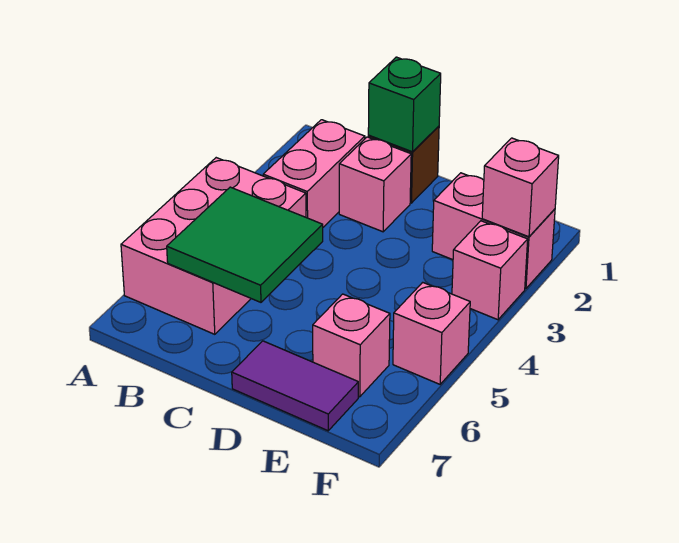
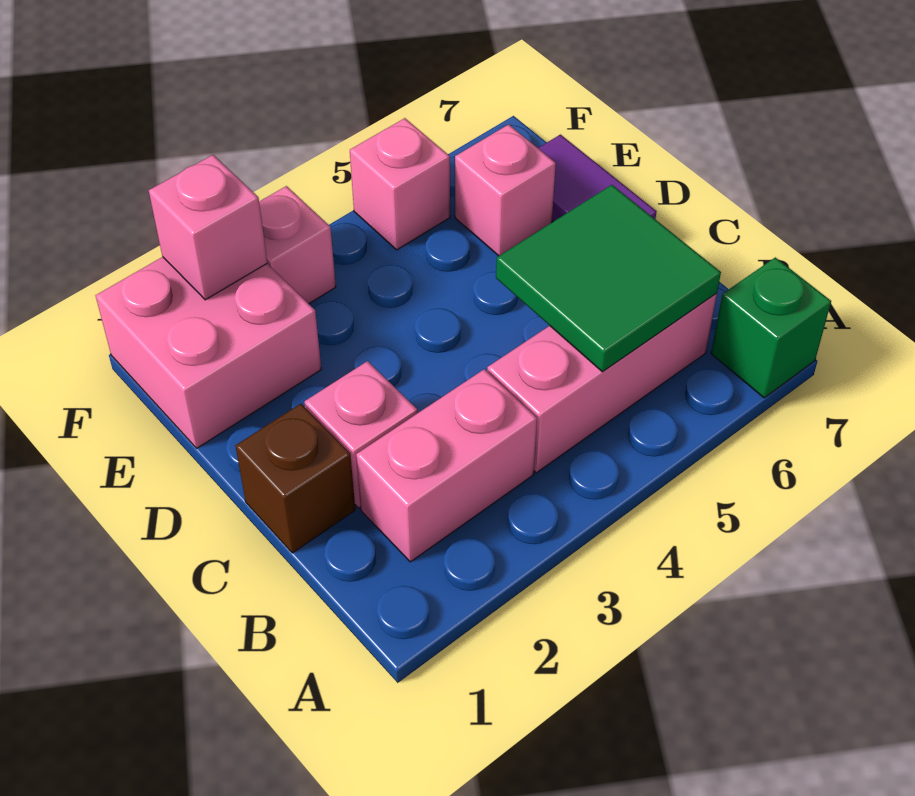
pink brick A4:B6 level 1 -> pink brick B4:B6 level 1
green brick C1 level 2 -> green brick A7 level 1
pink brick E2:F2 level 1 -> pink brick E1:F2 level 1

